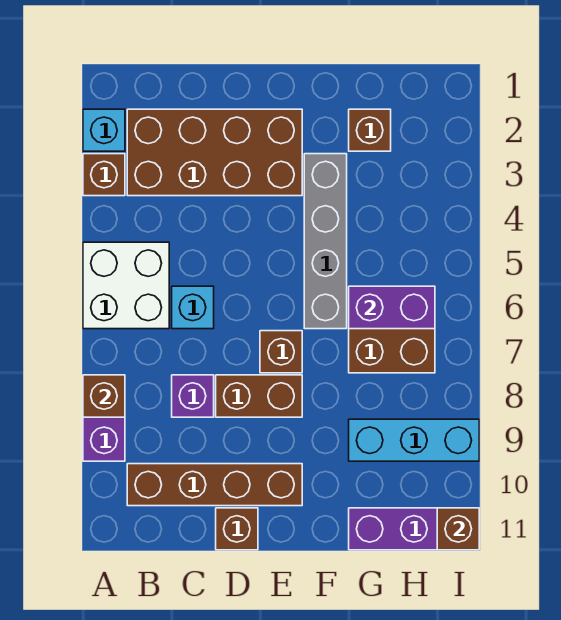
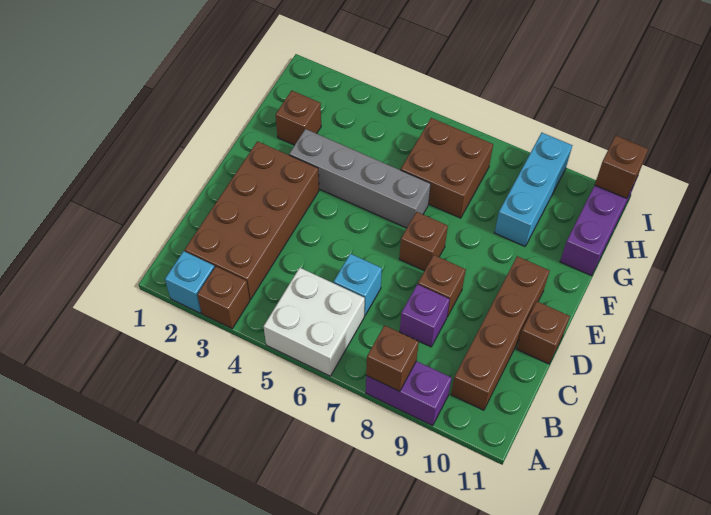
brown brick D8:E8 level 1 -> brown brick D8 level 1
purple brick G6:H6 level 2 -> none

